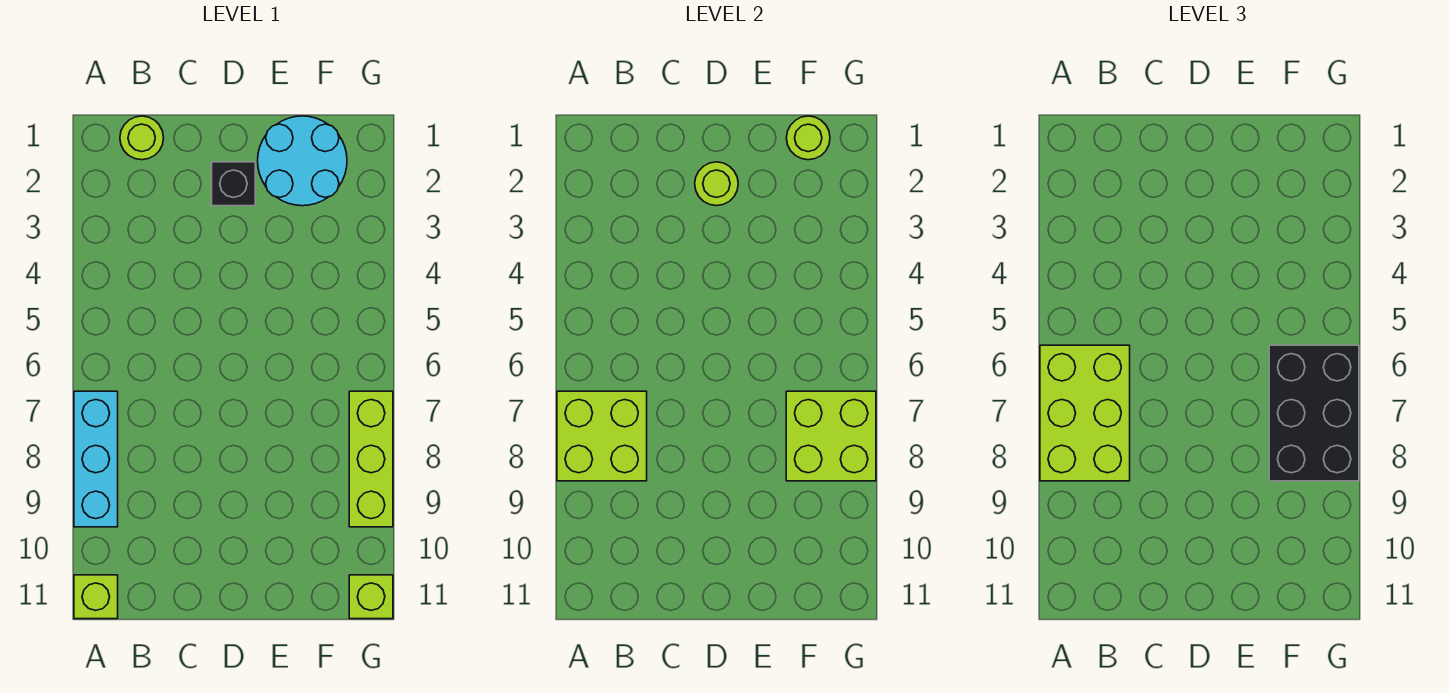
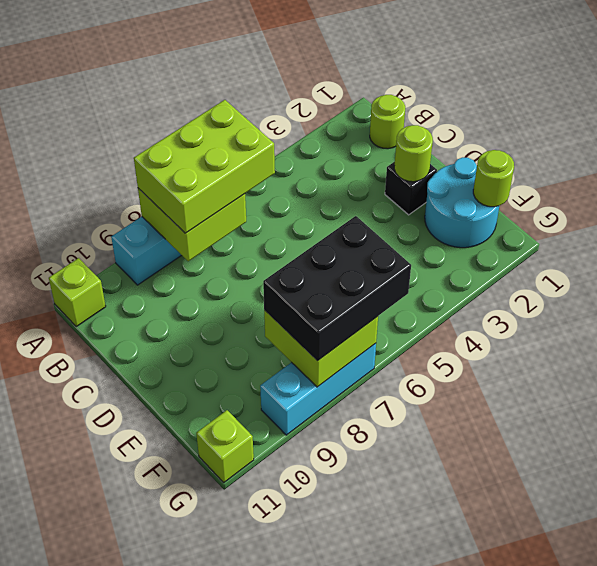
lime brick G7:G9 level 1 -> cyan brick G7:G9 level 1

